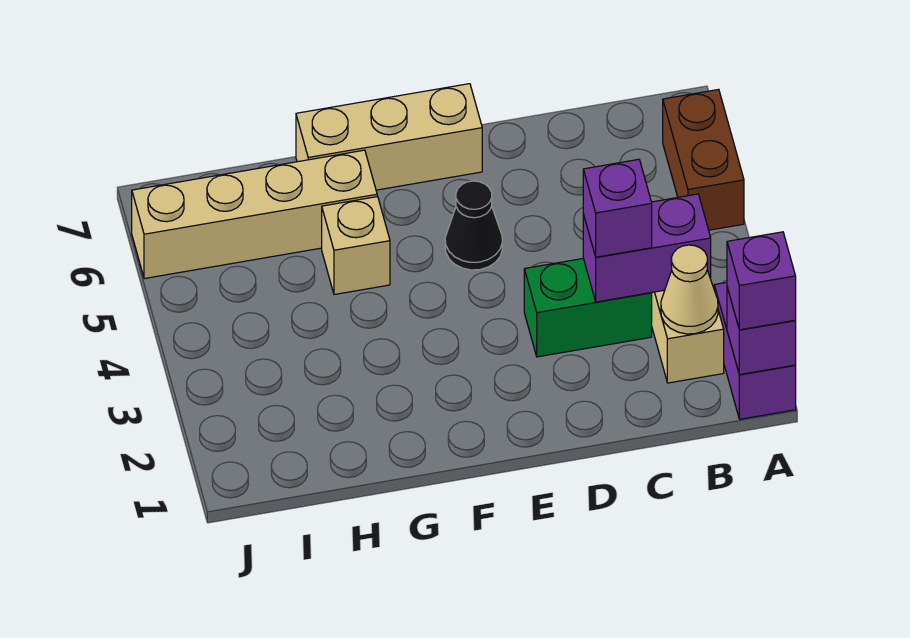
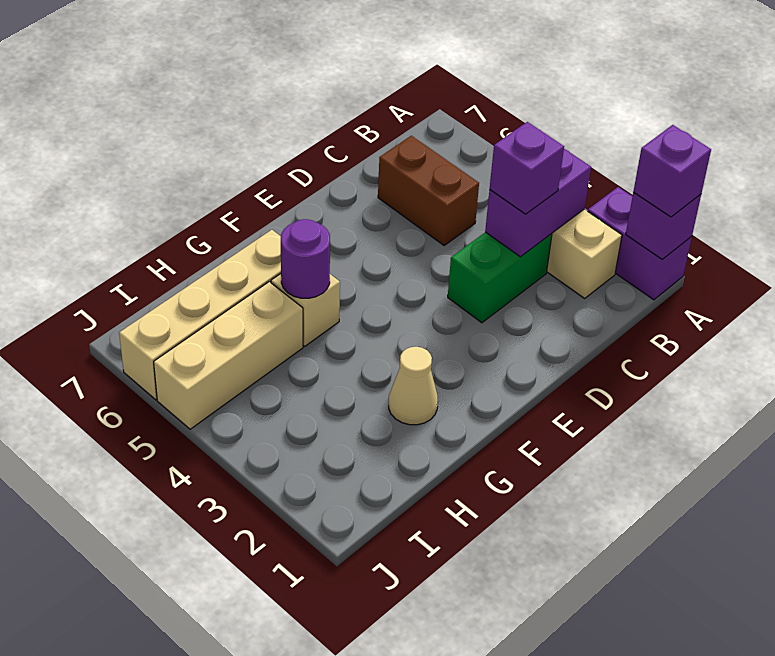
brown brick A5:A6 level 1 -> brown brick C5:C6 level 1
tan cone B2 level 2 -> tan cone G2 level 1
black cone E5 level 1 -> none
tan brick E7:G7 level 1 -> tan brick H5:J5 level 1
none -> purple round brick G5 level 2

